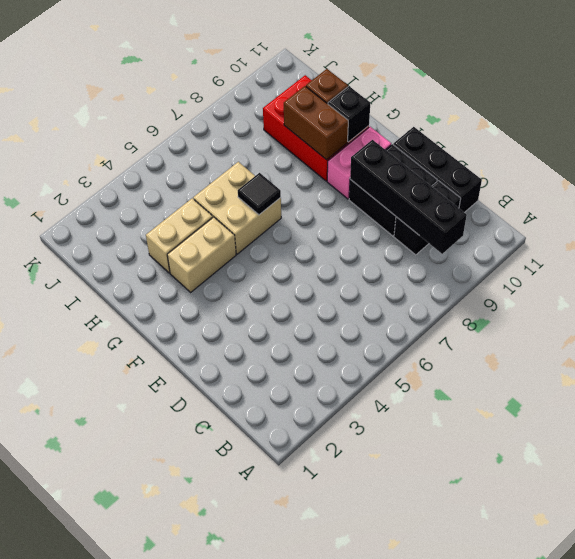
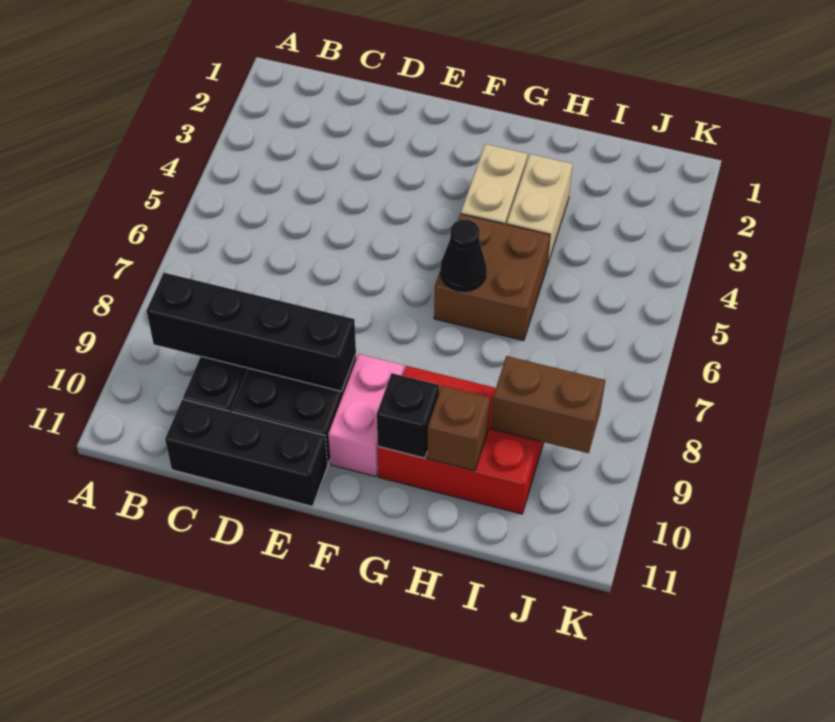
tan brick G5:H6 level 1 -> brown brick G5:H6 level 1
black tile G6 level 2 -> black cone G6 level 2
brown brick G9:H9 level 2 -> brown brick I9:J9 level 2

